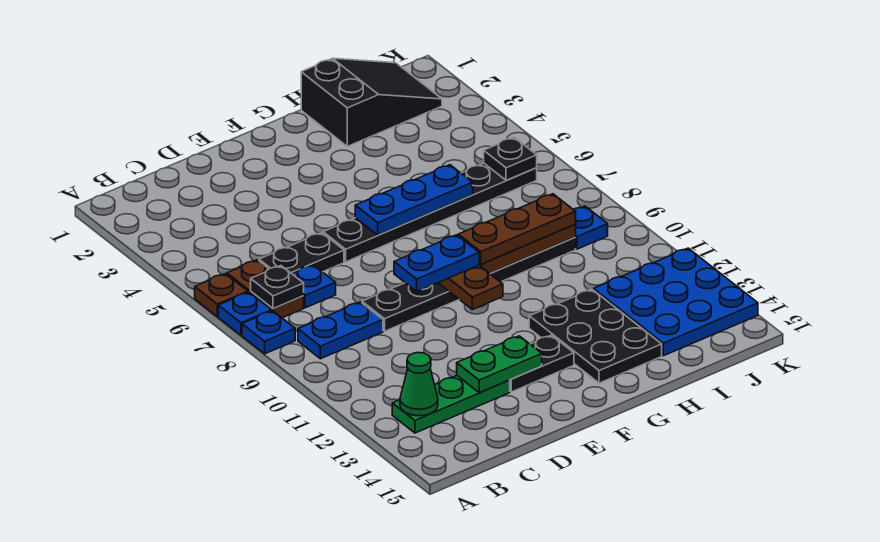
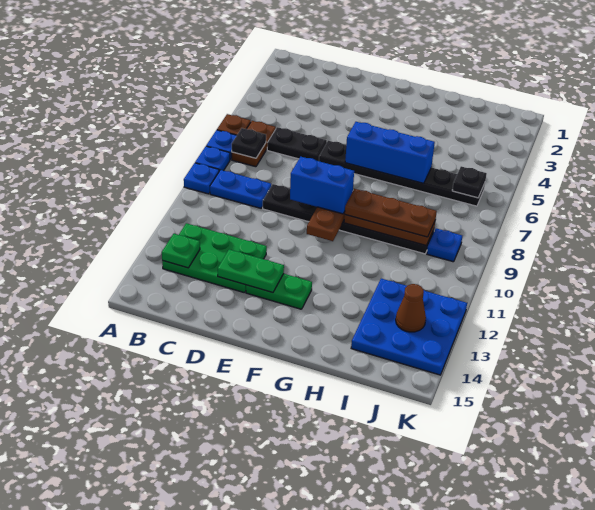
green plate B13:D13 level 1 -> green plate B12:D13 level 1
green cone B13 level 2 -> green plate B13 level 2
blue plate C7 level 1 -> blue plate A9 level 1
blue plate E9:F9 level 3 -> blue brick E9:F9 level 3
black plate E13:F13 level 1 -> green plate E13:F13 level 1
blue plate F6:H6 level 2 -> blue brick F6:H6 level 2
black plate G12:H14 level 1 -> none
black slope H1:J2 level 1 top H -> none
none -> brown cone J13 level 2

